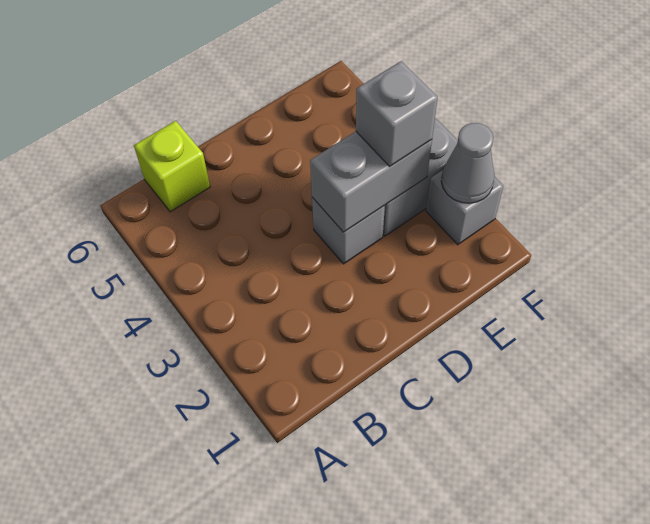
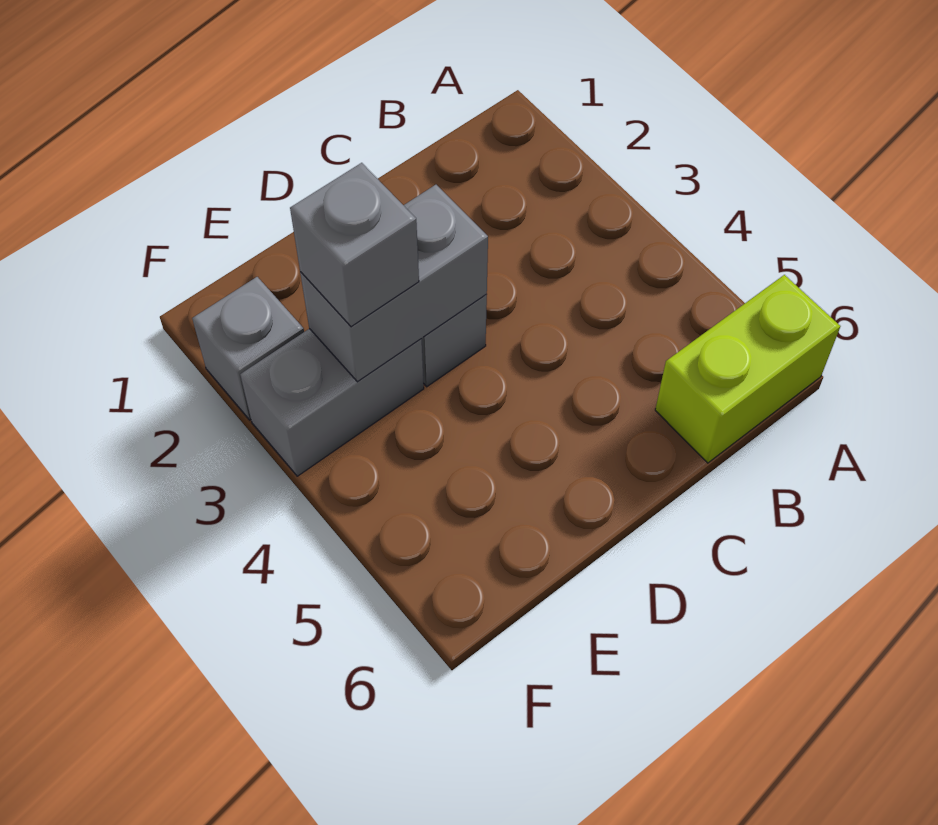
lime brick B6 level 1 -> lime brick A6:B6 level 1
grey cone F2 level 2 -> none

